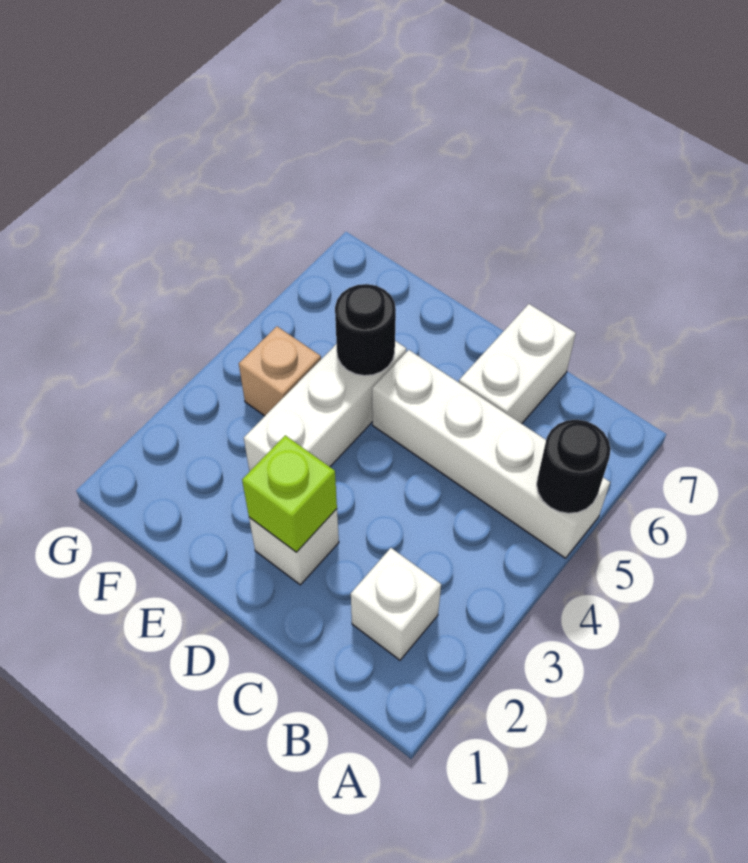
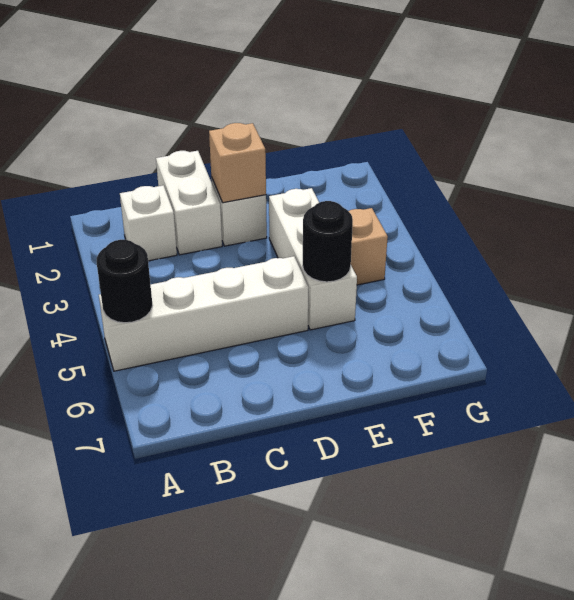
white brick C6:C7 level 1 -> white brick C1:C2 level 1
lime brick D2 level 2 -> tan brick D2 level 2

